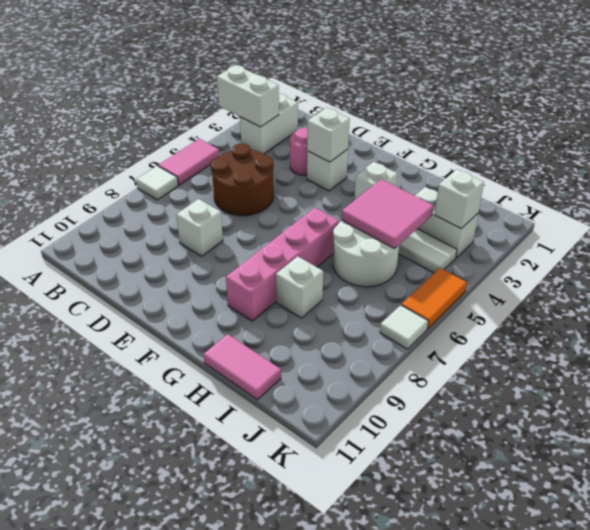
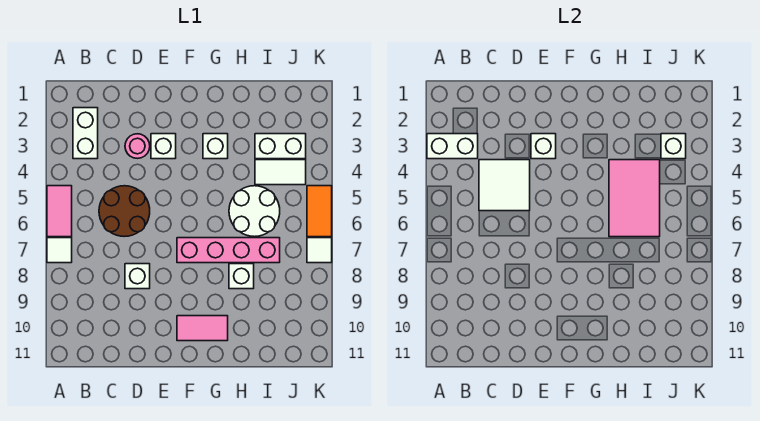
none -> white tile C4:D5 level 2
pink brick G6:G9 level 1 -> pink brick F7:I7 level 1
pink tile H4:I5 level 2 -> pink tile H4:I6 level 2
pink tile H11:I11 level 1 -> pink tile F10:G10 level 1

